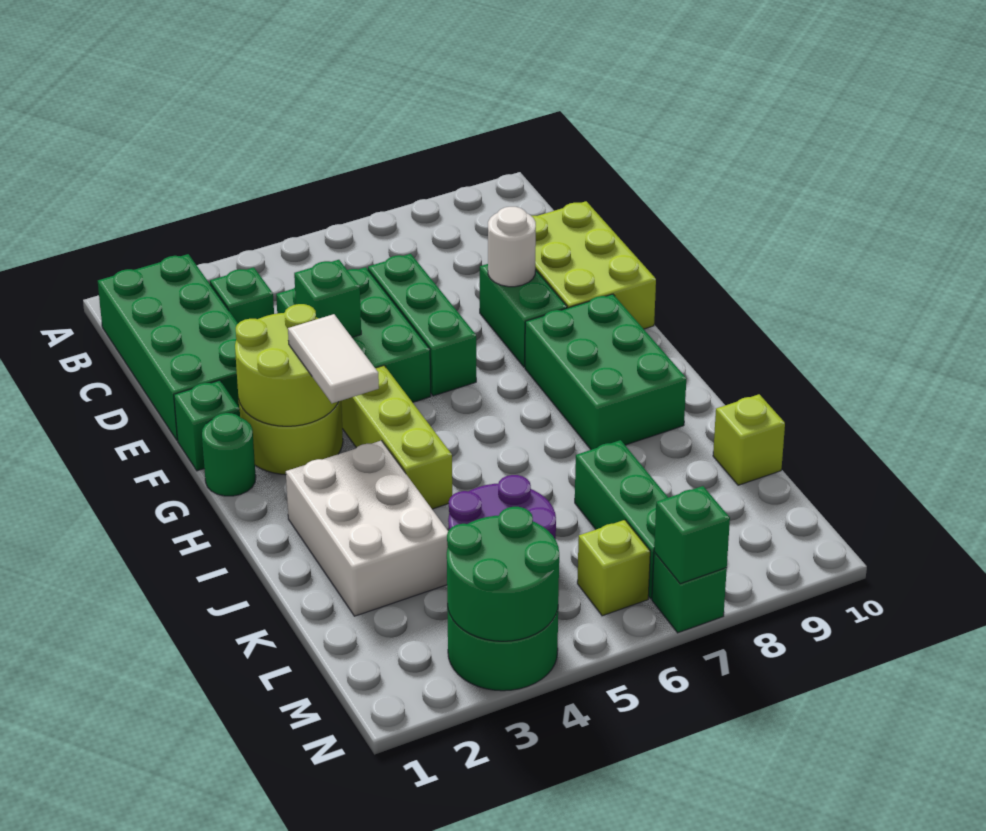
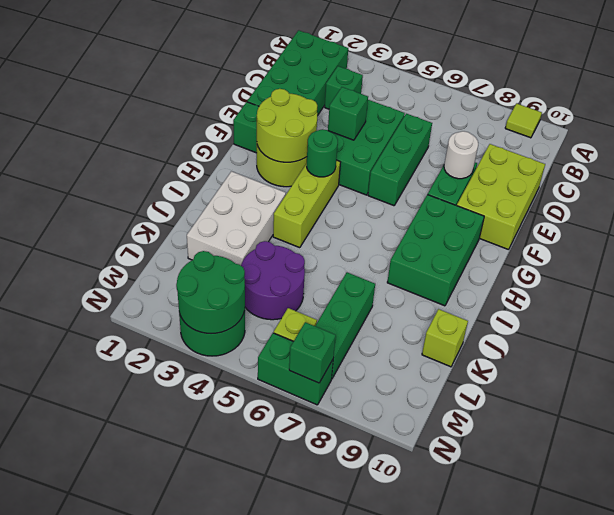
none -> lime tile A9 level 1
green round brick G1 level 1 -> green round brick G4 level 2
white tile G3:H3 level 3 -> none
green brick N7 level 1 -> green brick N6:N7 level 1

